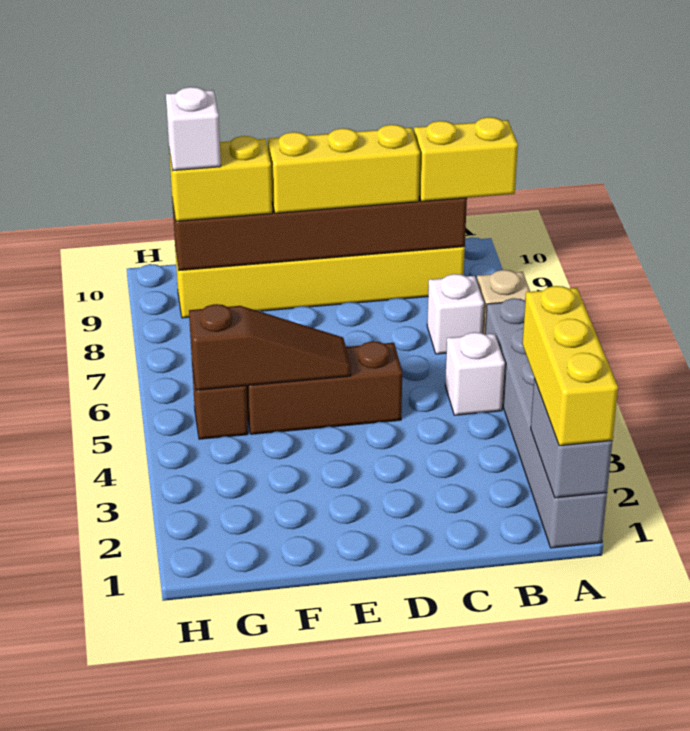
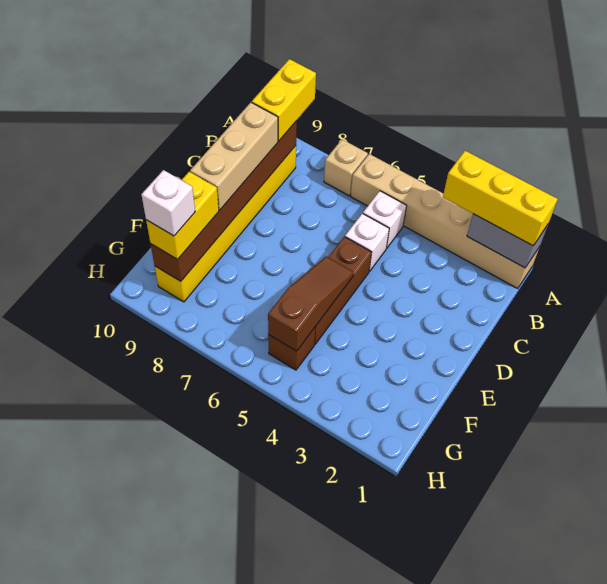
grey brick A1:A6 level 1 -> tan brick A1:A6 level 1
white brick B7 level 1 -> white brick C5 level 1
yellow brick C9:E9 level 3 -> tan brick C9:E9 level 3

